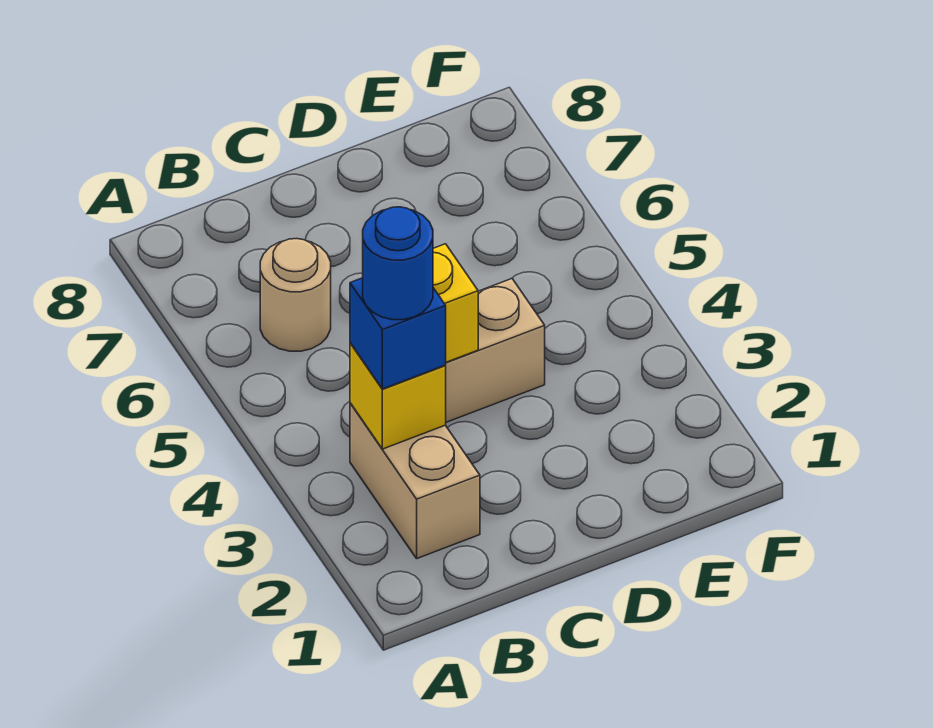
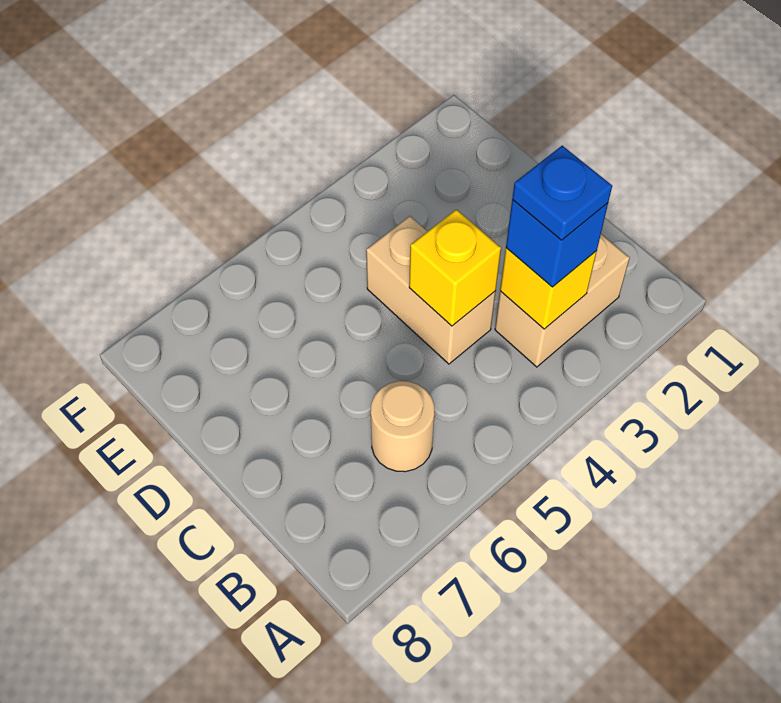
blue round brick B3 level 4 -> blue plate B3 level 4

